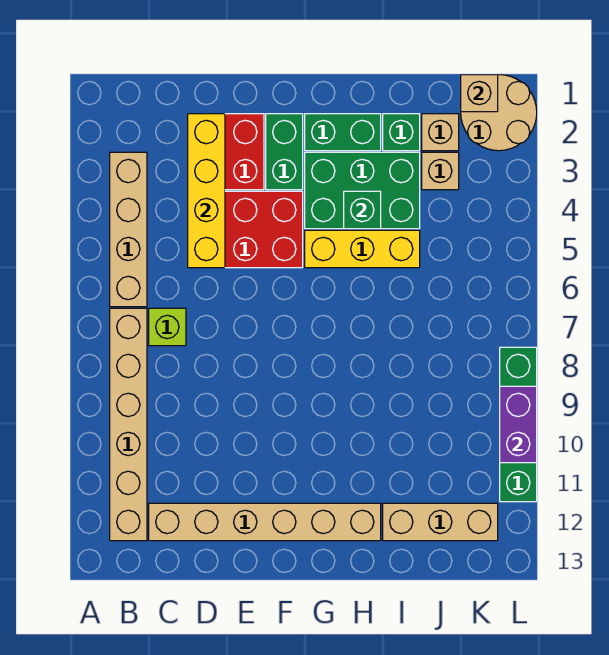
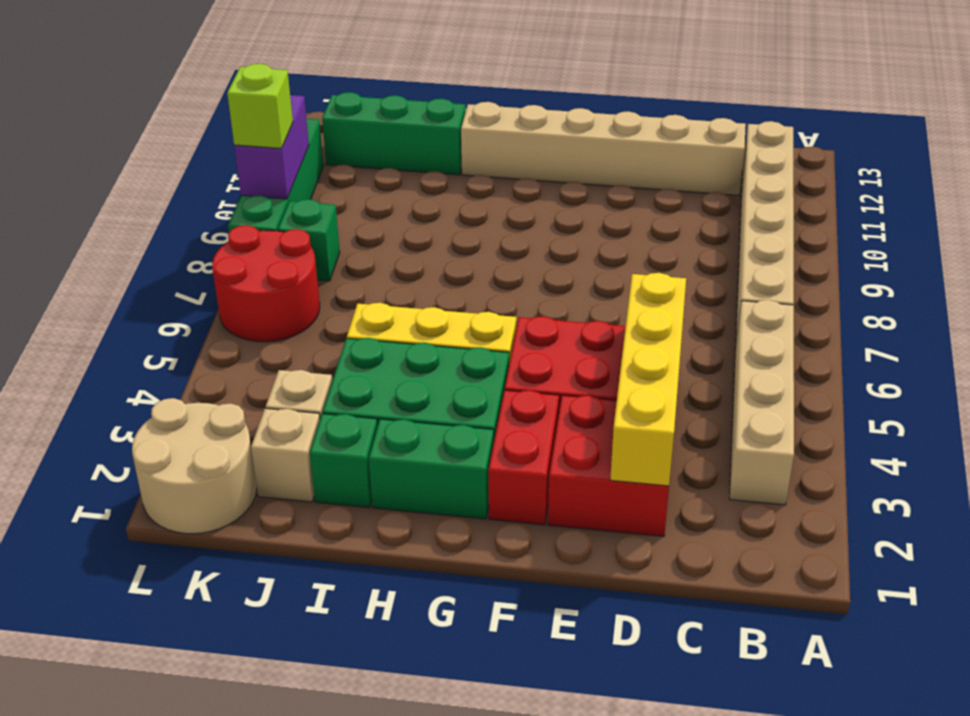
lime brick C7 level 1 -> lime brick L9 level 3
green brick F2:F3 level 1 -> red brick F2:F3 level 1
green brick H4 level 2 -> green brick K8 level 1
tan brick I12:K12 level 1 -> green brick I12:K12 level 1
tan brick K1 level 2 -> none
none -> red round brick K6:L7 level 1

